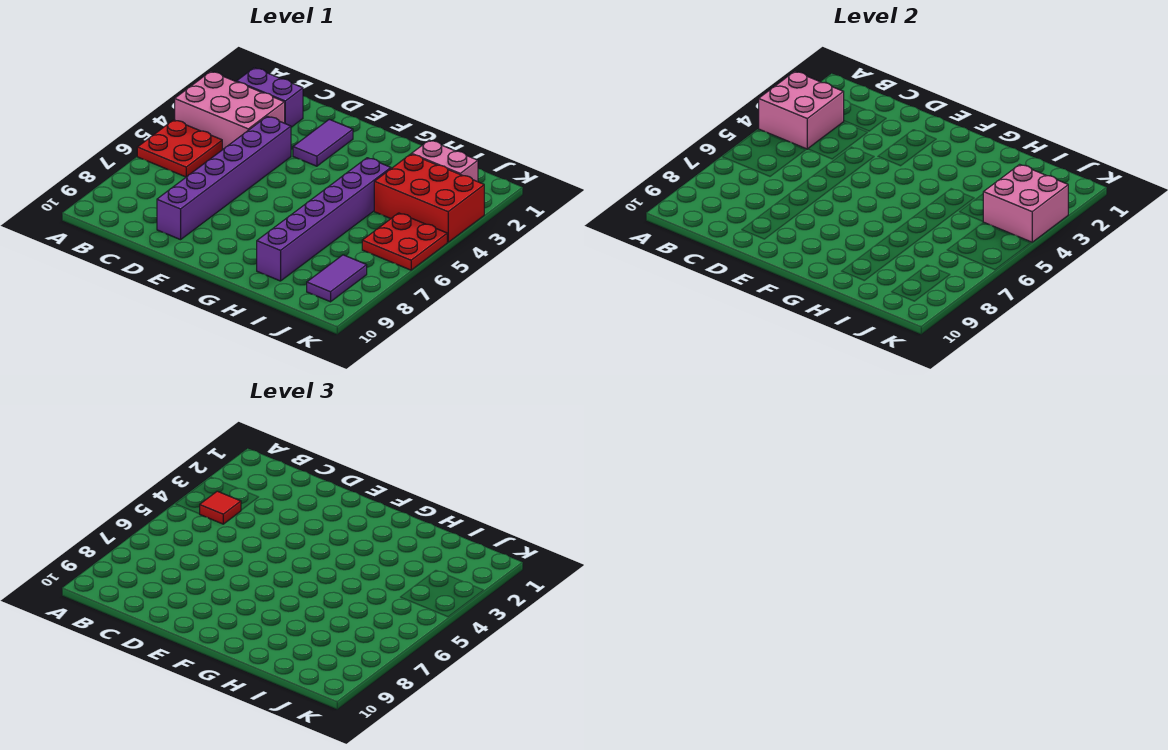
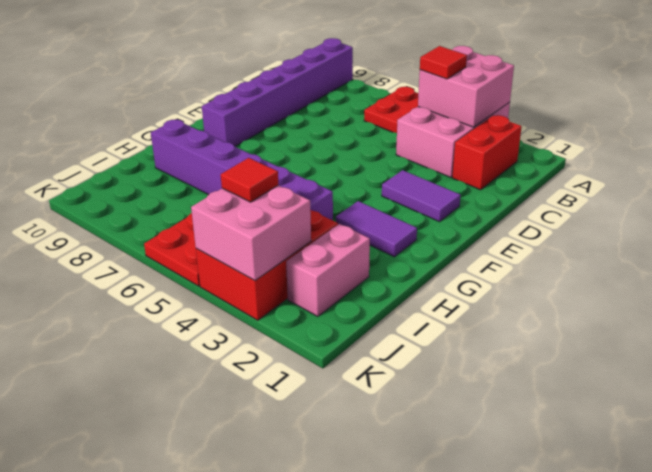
purple brick B2:C2 level 1 -> red brick B2:C2 level 1
purple brick D4:D9 level 1 -> purple brick A9:F9 level 1
none -> red tile J4 level 3
purple tile J8:J9 level 1 -> purple tile G2:G3 level 1

